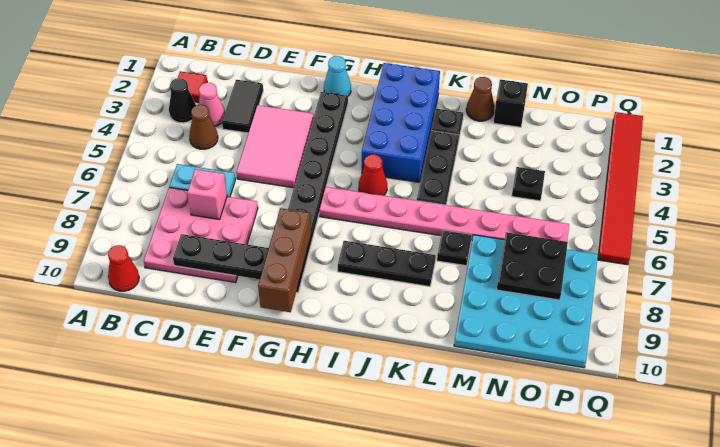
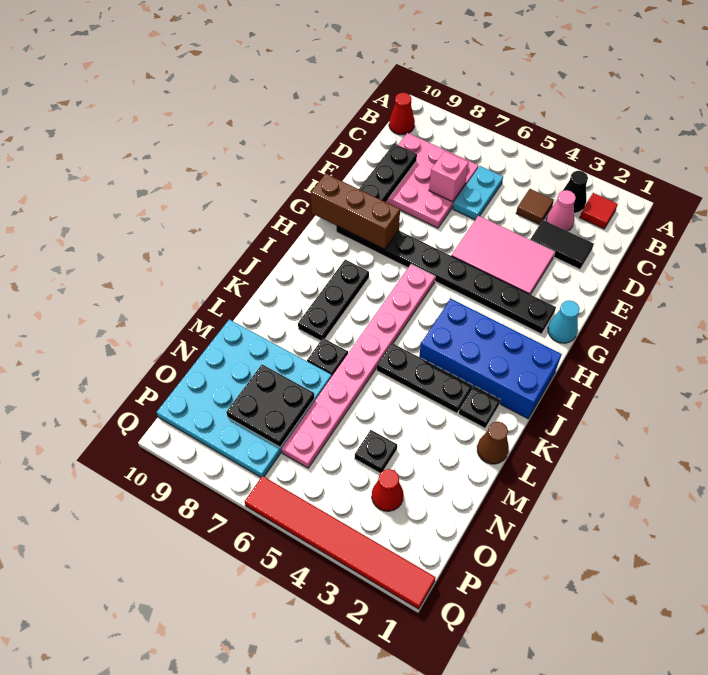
brown cone C4 level 1 -> brown tile C4 level 1
red cone I5 level 1 -> red cone O3 level 1
black brick M1 level 1 -> none

